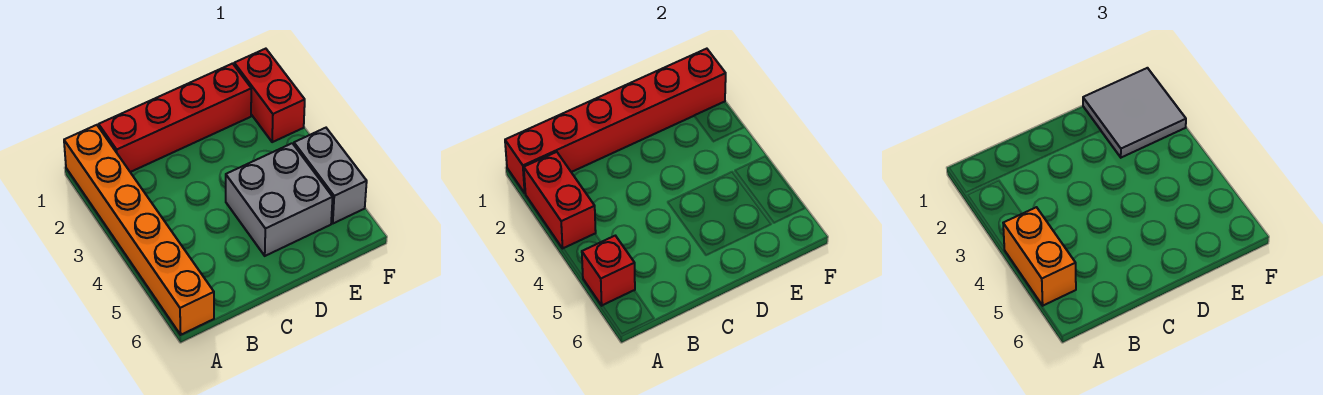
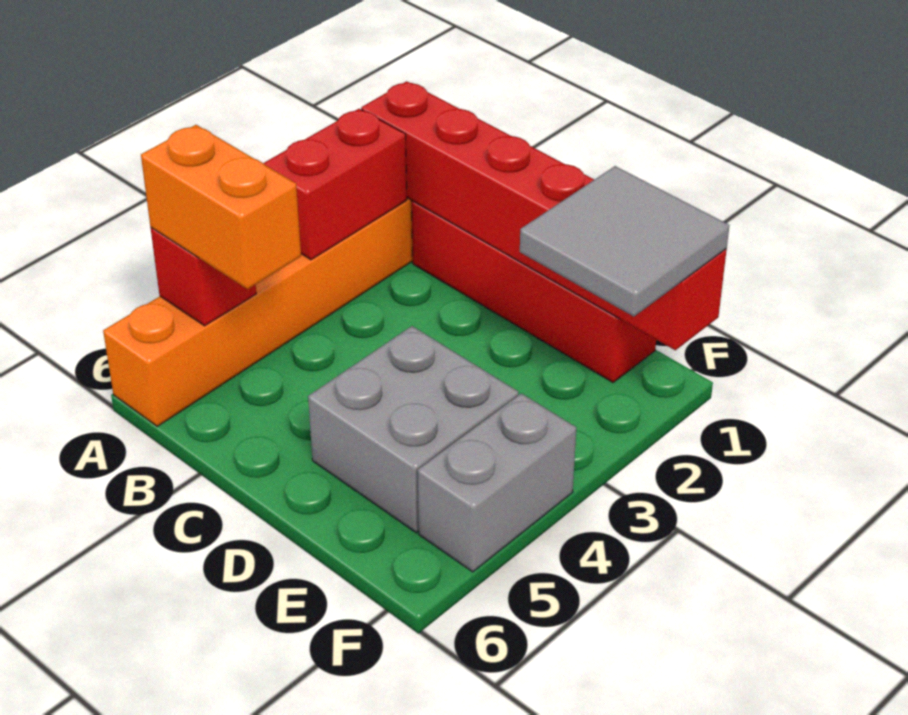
orange brick A4:A5 level 3 -> orange brick A5:B5 level 3
red brick F1:F2 level 1 -> none

